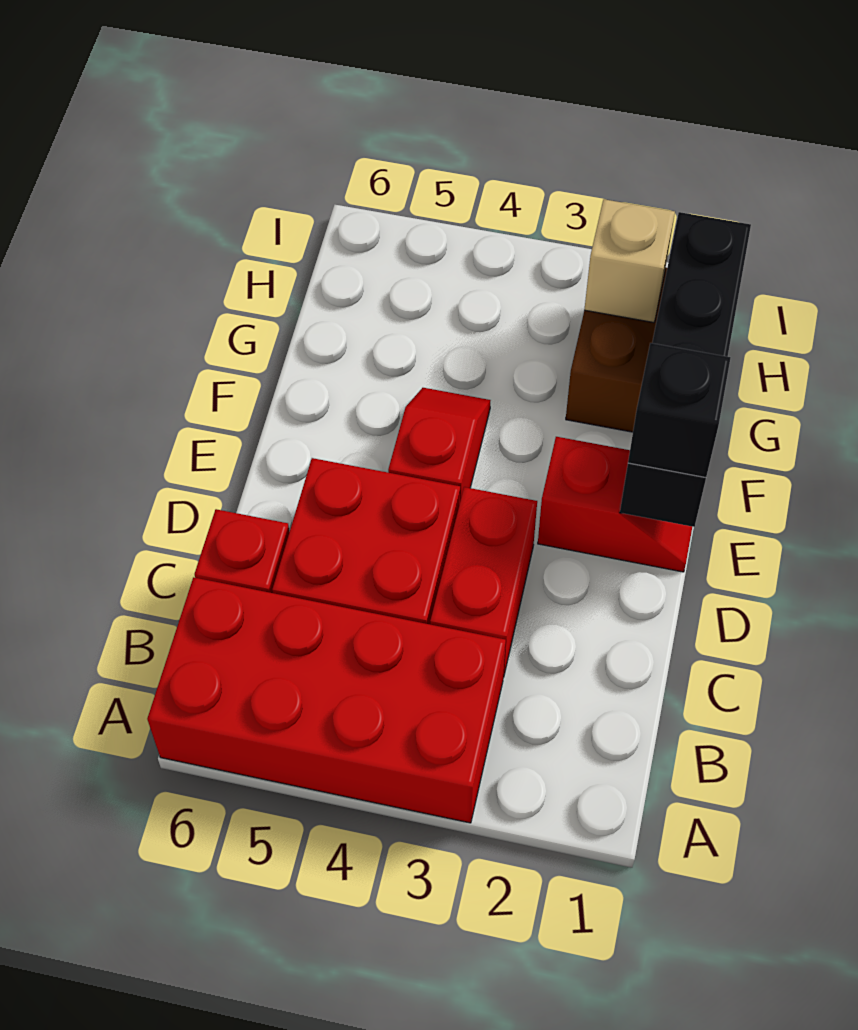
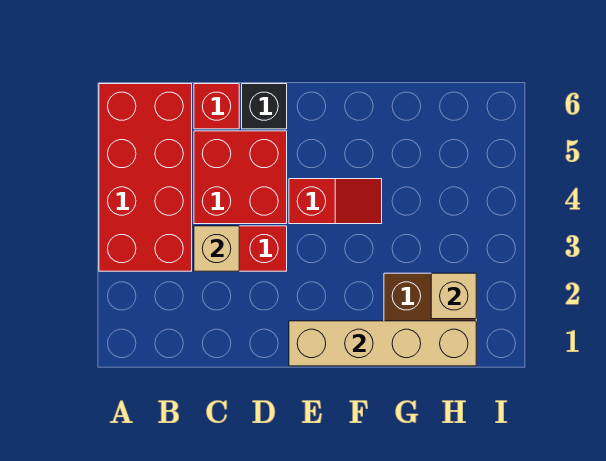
none -> tan brick C3 level 2
red slope E1:E2 level 1 top 2 -> none
black brick E1:H1 level 2 -> tan brick E1:H1 level 2
black brick E1 level 3 -> black brick D6 level 1

